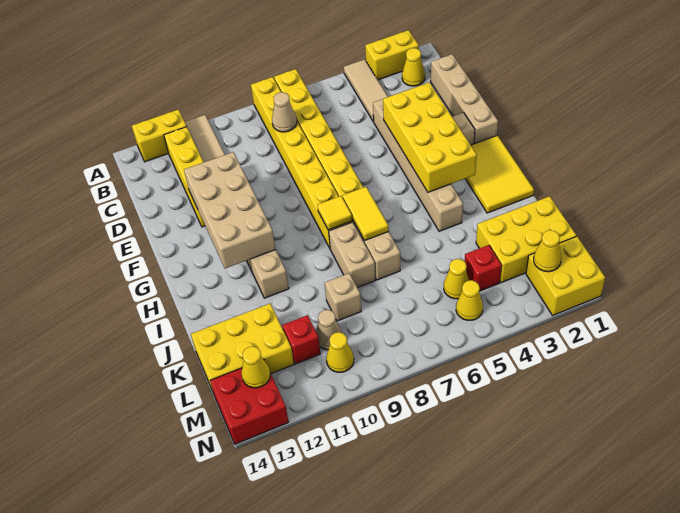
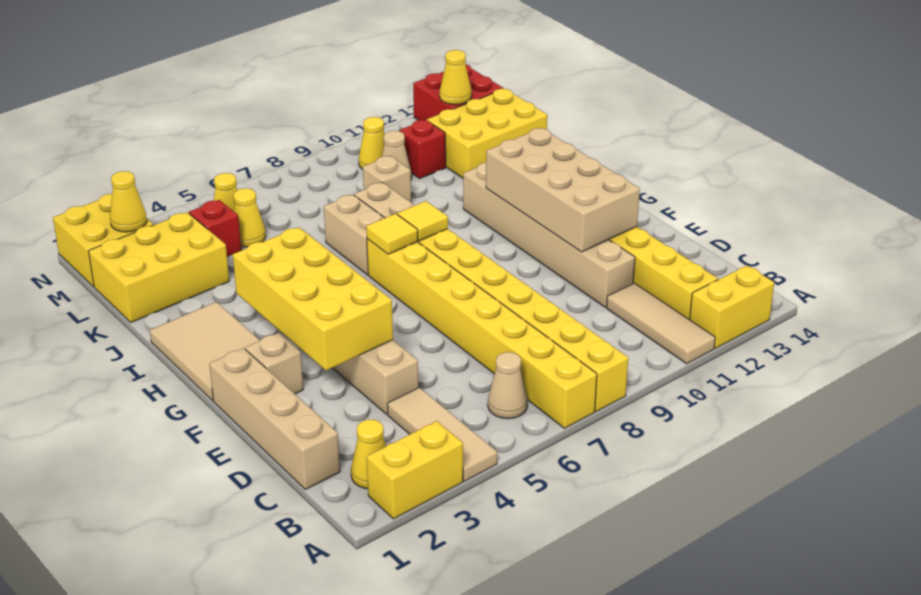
tan cone C8 level 2 -> tan cone B6 level 1
yellow tile G1:I2 level 1 -> tan tile G1:I2 level 1
yellow tile H7:I7 level 2 -> yellow tile H7 level 2

